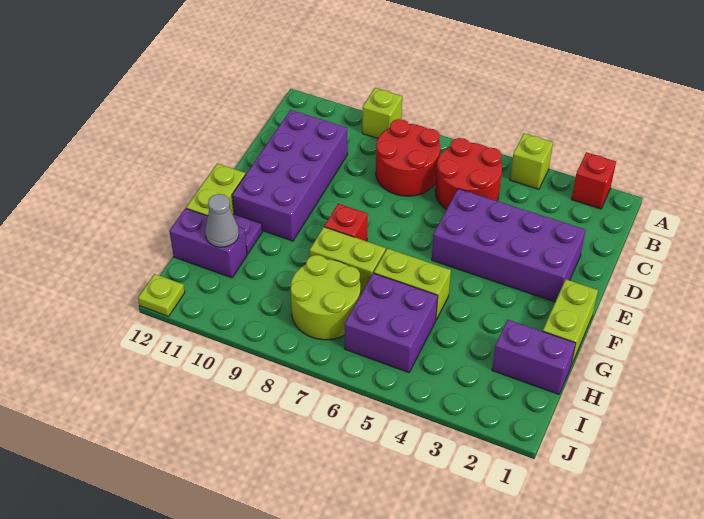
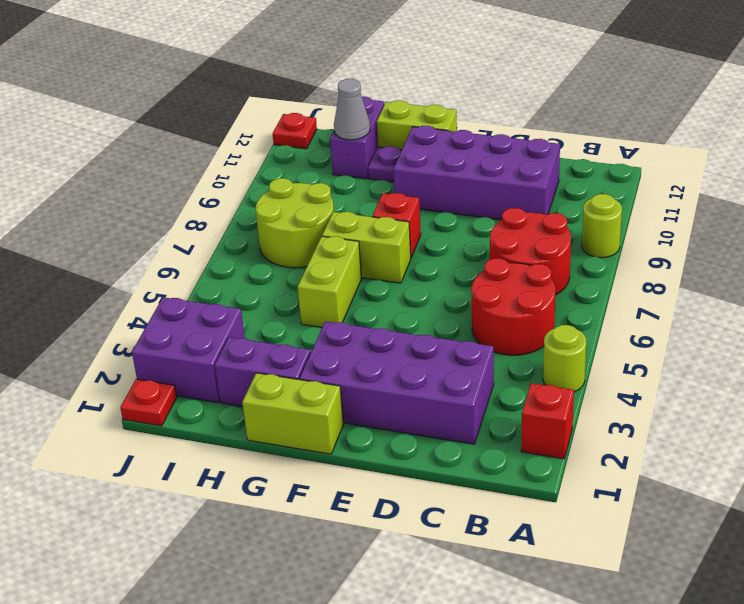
lime brick A4 level 1 -> lime round brick A4 level 1
lime brick A9 level 1 -> lime round brick A9 level 1
purple brick D2:E5 level 1 -> purple brick C2:F3 level 1
lime brick G7:G8 level 1 -> lime brick F7:G7 level 1
purple brick H1:H2 level 1 -> purple brick G2:H2 level 1
purple brick H5:I6 level 1 -> purple brick I2:J3 level 1
none -> red plate J1 level 1
lime plate J12 level 1 -> red plate J12 level 1

